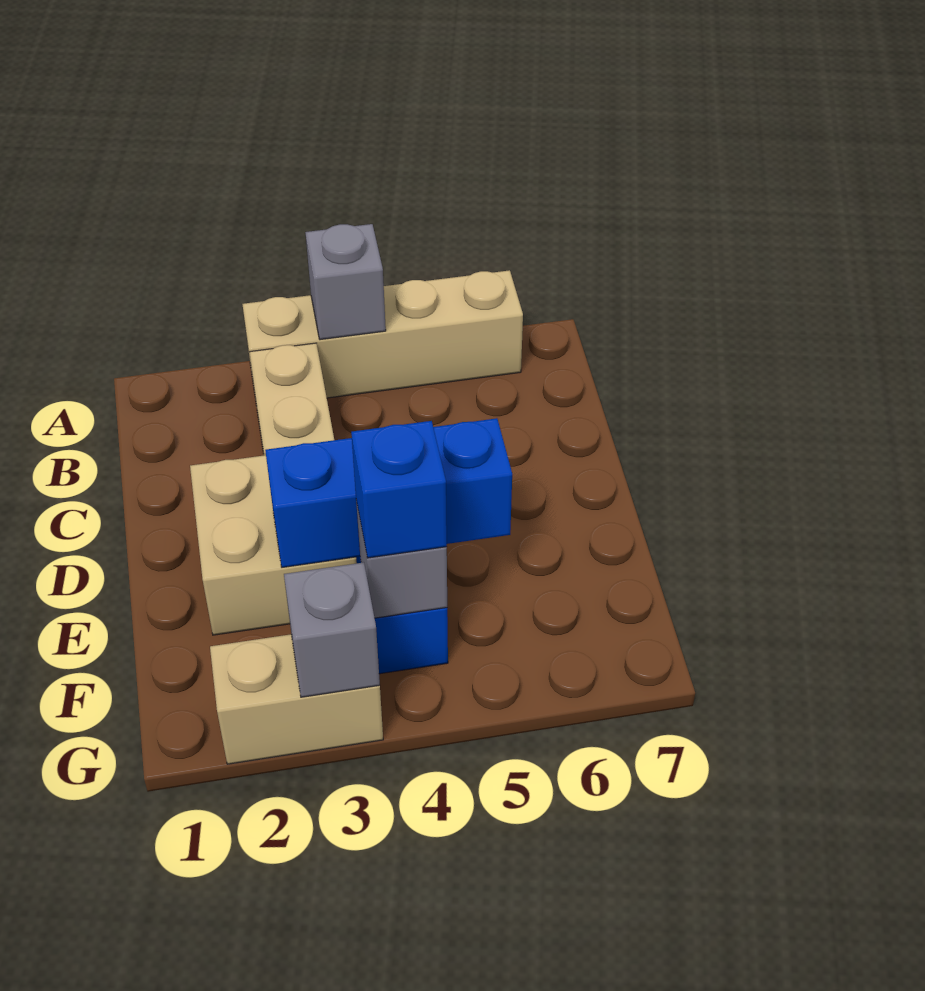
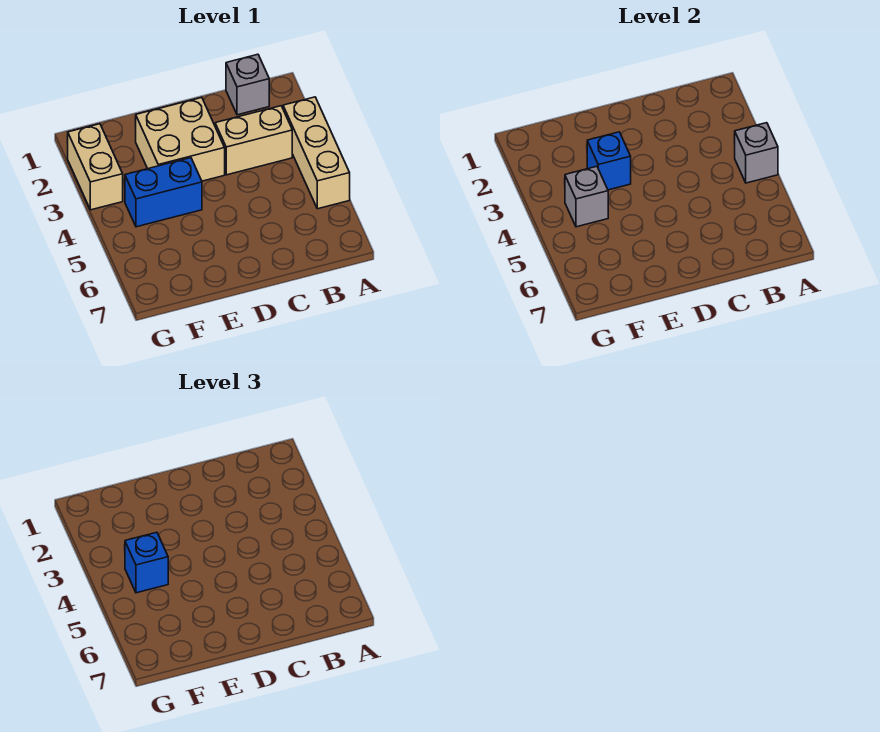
tan brick A3:A6 level 1 -> tan brick A3:A5 level 1
blue brick E3:E5 level 2 -> blue brick E3 level 2
grey brick G3 level 2 -> grey brick B1 level 1

